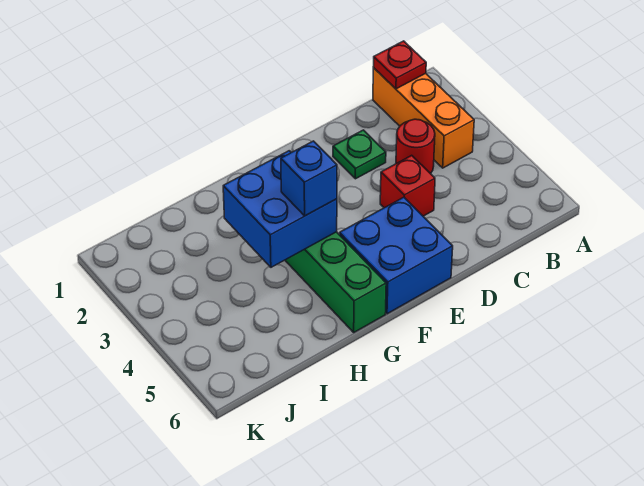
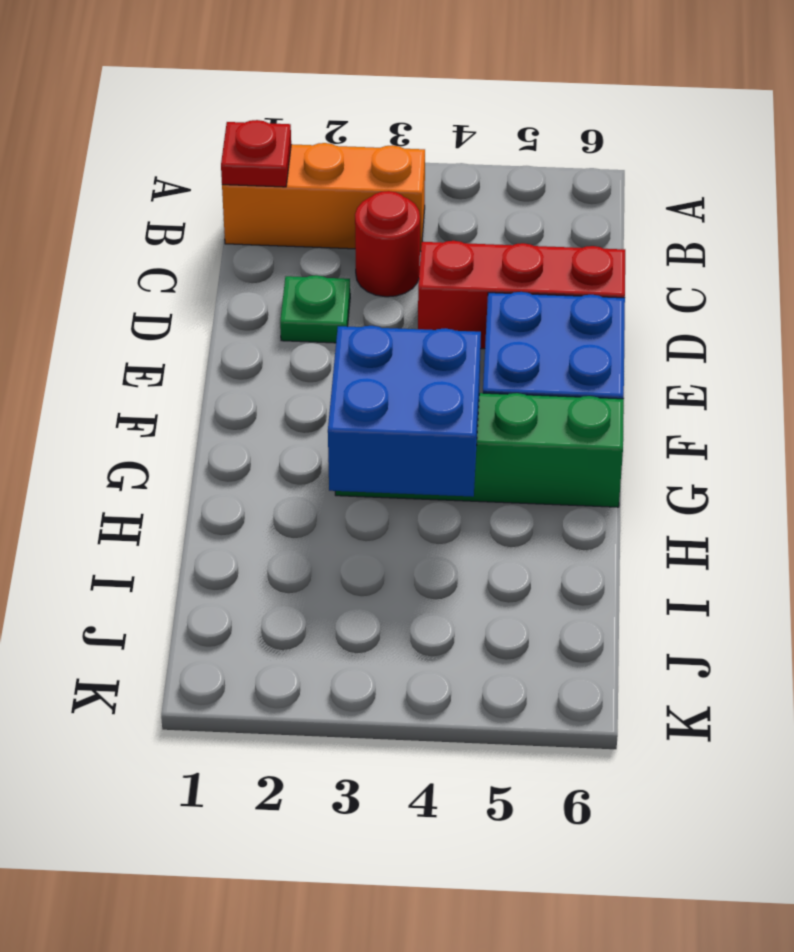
red brick D4 level 1 -> red brick D4:D6 level 1
blue brick G4 level 3 -> none

